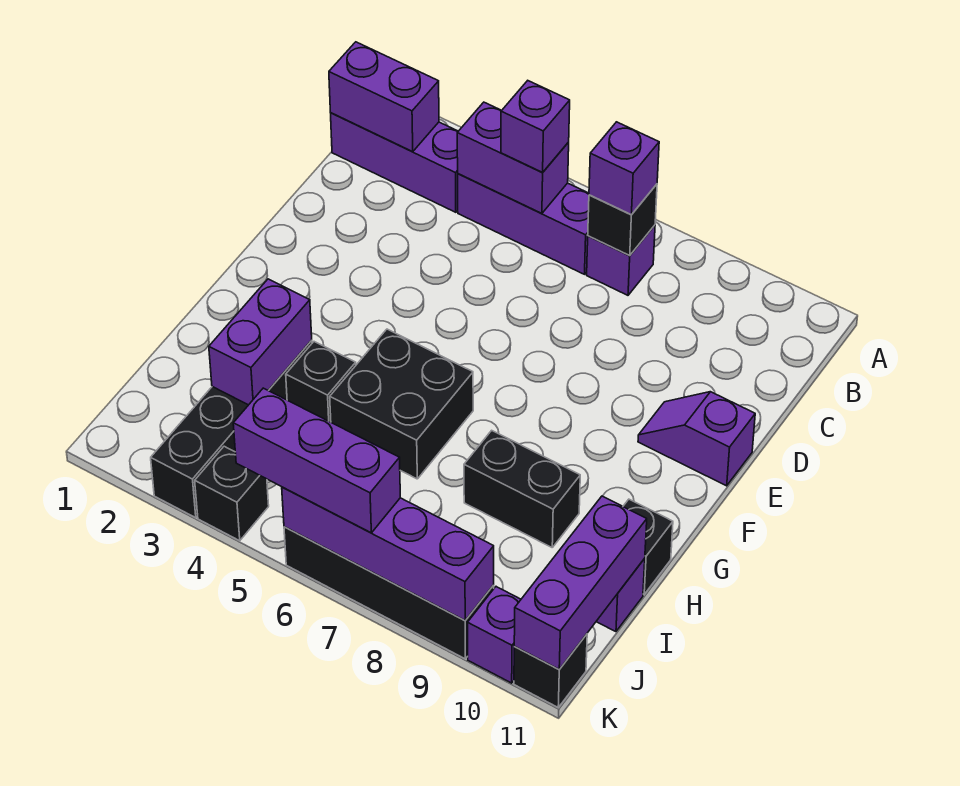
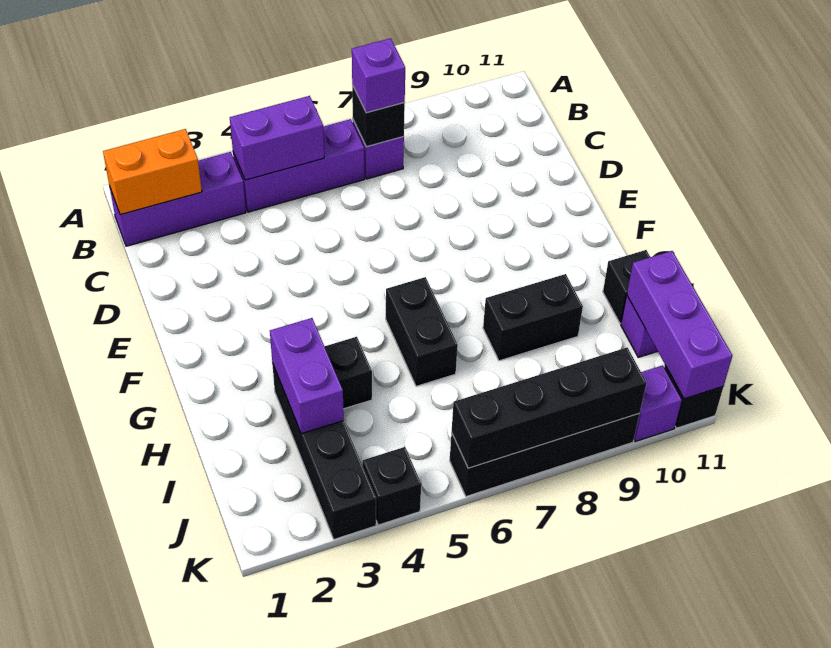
purple brick B1:B2 level 2 -> orange brick B1:B2 level 2
purple brick B5 level 3 -> none
purple slope E10:E11 level 1 top 11 -> none
black brick G5:H6 level 1 -> black brick G6:H6 level 1
purple brick K5:K7 level 3 -> none
purple brick K6:K9 level 2 -> black brick K6:K9 level 2

